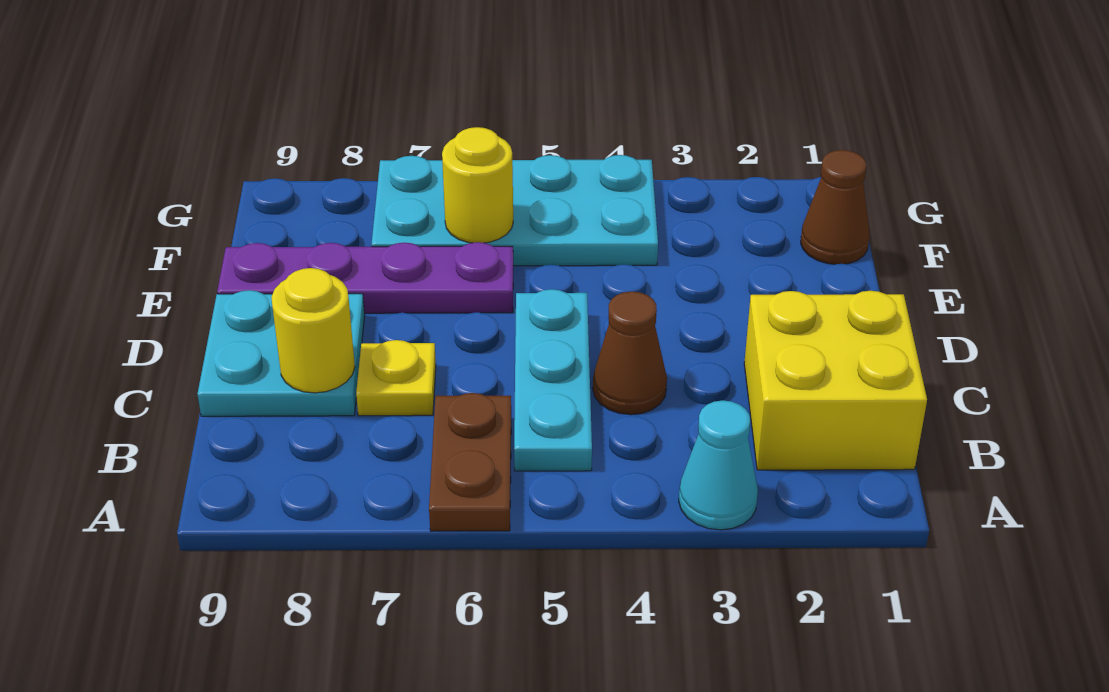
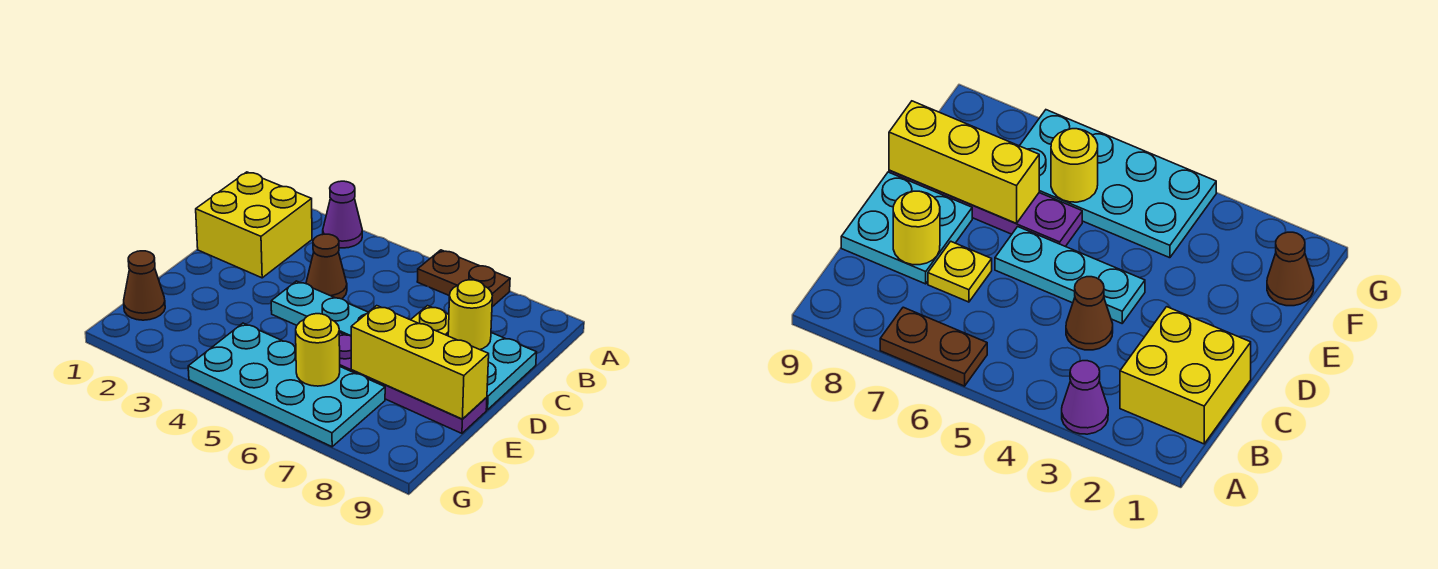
cyan cone A3 level 1 -> purple cone A3 level 1
brown plate A6:B6 level 1 -> brown plate A6:A7 level 1
cyan plate B5:D5 level 1 -> cyan plate D4:D6 level 1
none -> yellow brick E7:E9 level 2

